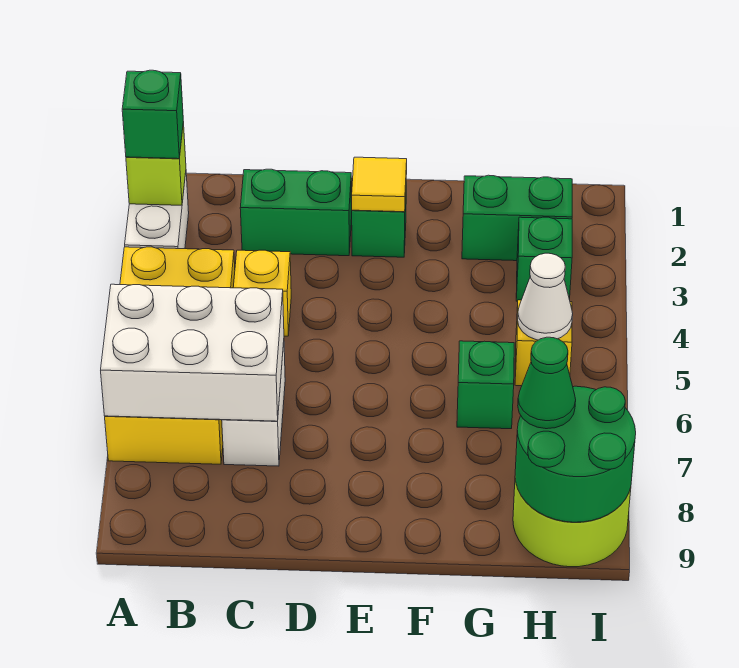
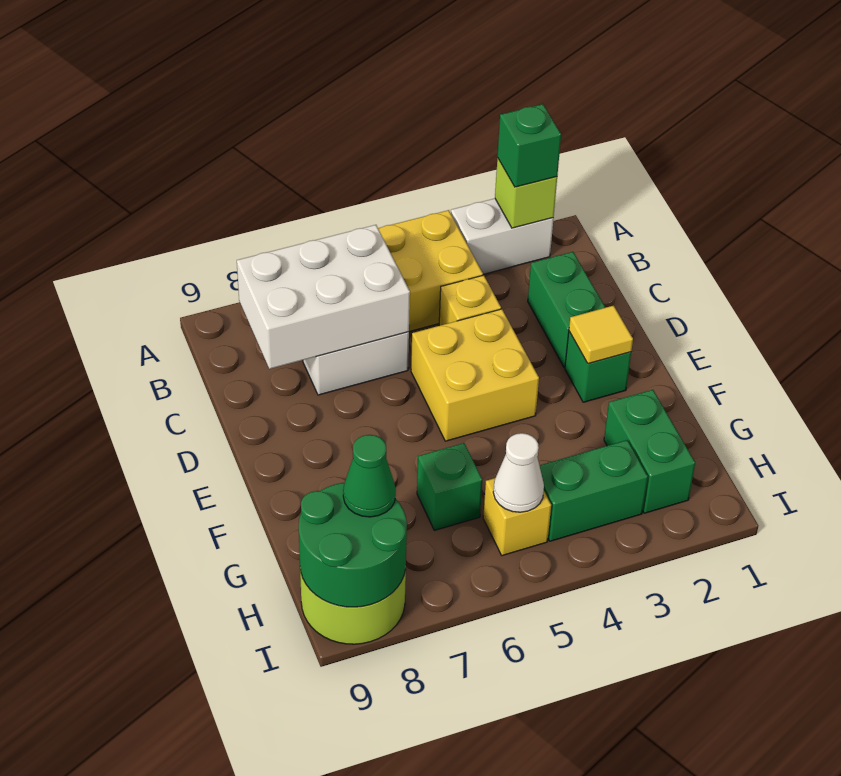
white brick A6:C7 level 2 -> white brick B6:C8 level 2
none -> yellow brick D4:E5 level 1
green brick H3 level 1 -> green brick H3:H4 level 1

